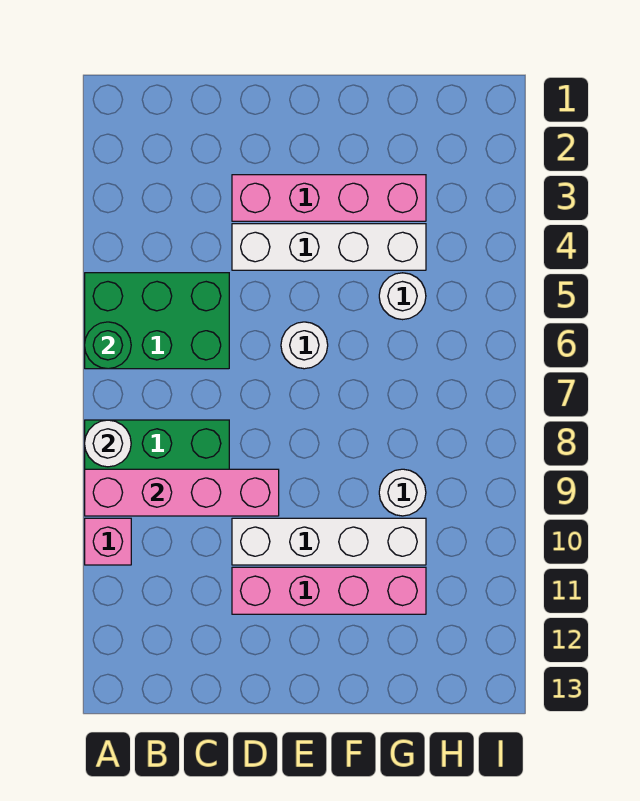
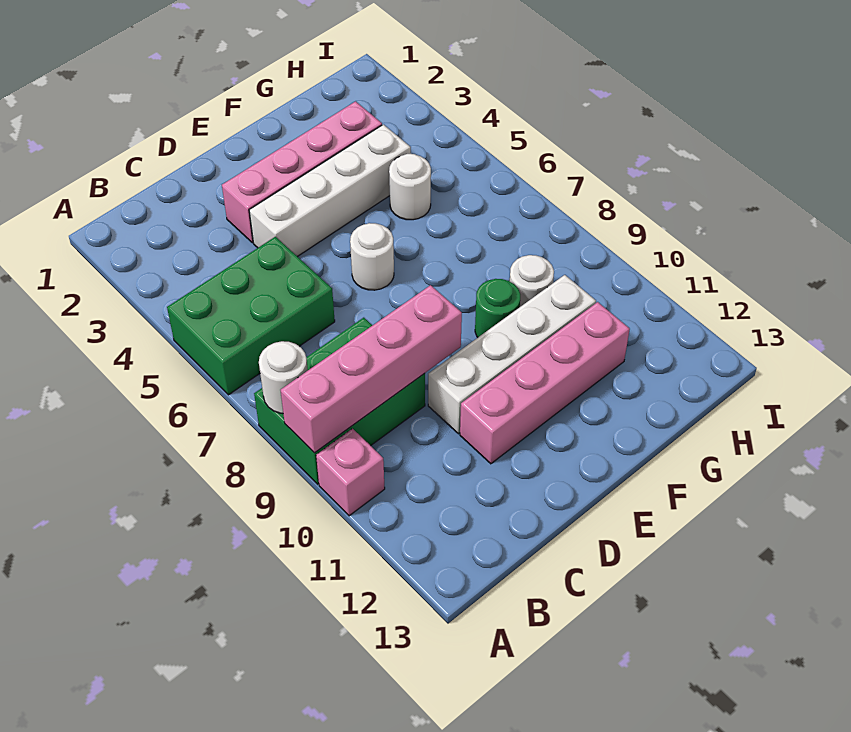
green round brick A6 level 2 -> green round brick F9 level 1

